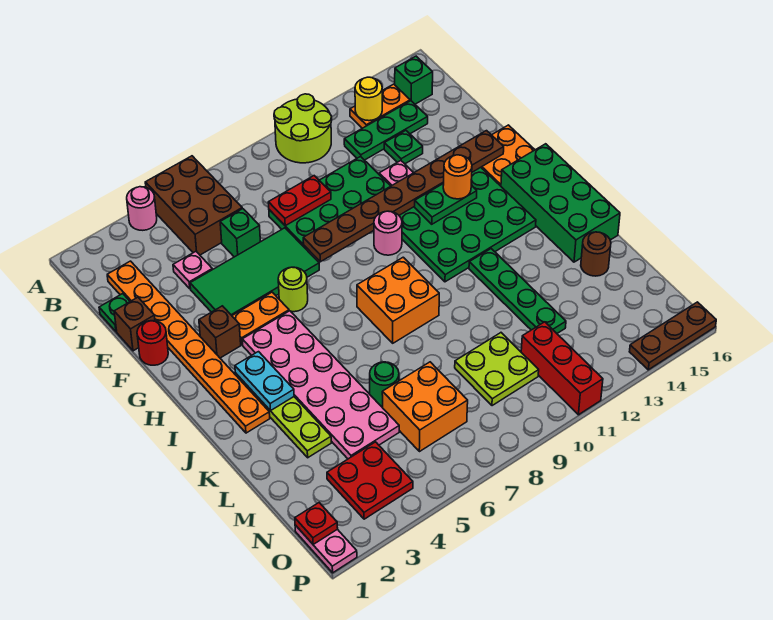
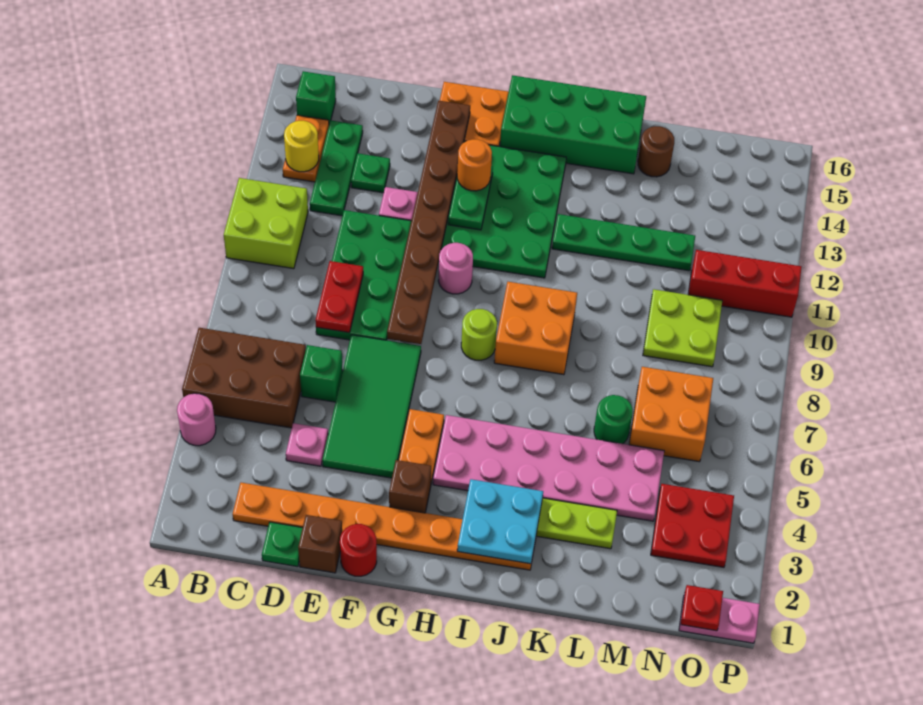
lime round brick A10:B11 level 1 -> lime brick A10:B11 level 1
lime round brick G6 level 1 -> lime round brick H8 level 1
cyan plate I3:J3 level 2 -> cyan plate I2:J3 level 2
brown plate P14:P16 level 1 -> none

